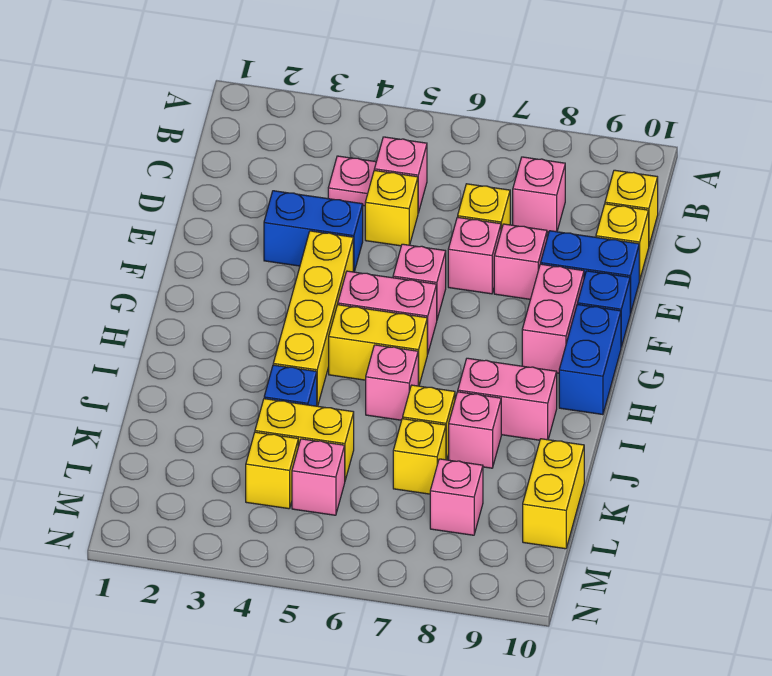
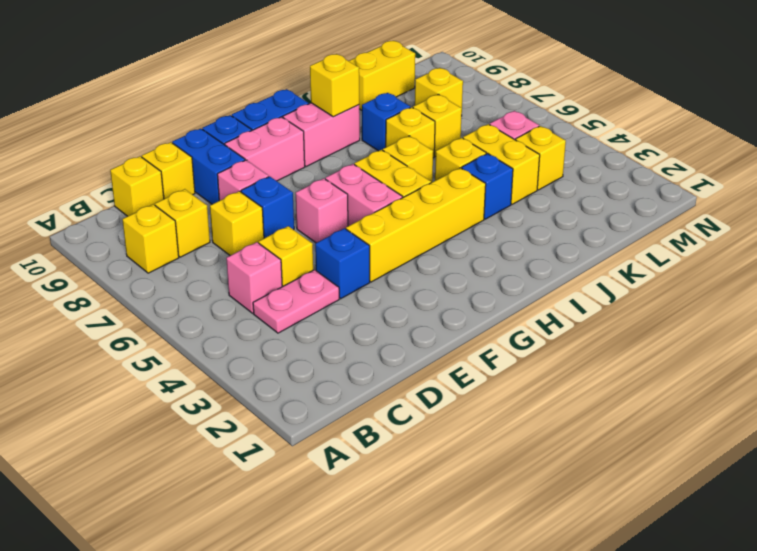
none -> yellow brick B8 level 1
pink plate C4 level 1 -> pink plate C4:D4 level 1
pink brick C8 level 1 -> yellow brick C8 level 1
blue brick E3:E4 level 1 -> blue brick E4 level 1
pink brick E7 level 1 -> blue brick E7 level 1
pink brick I6 level 1 -> yellow brick I6 level 1
pink brick I8:I9 level 1 -> pink brick H9:I9 level 1
none -> yellow brick I9 level 2
none -> yellow brick J5 level 1
pink brick J8 level 1 -> blue brick J8 level 1
pink brick L8 level 1 -> yellow brick L8 level 1

